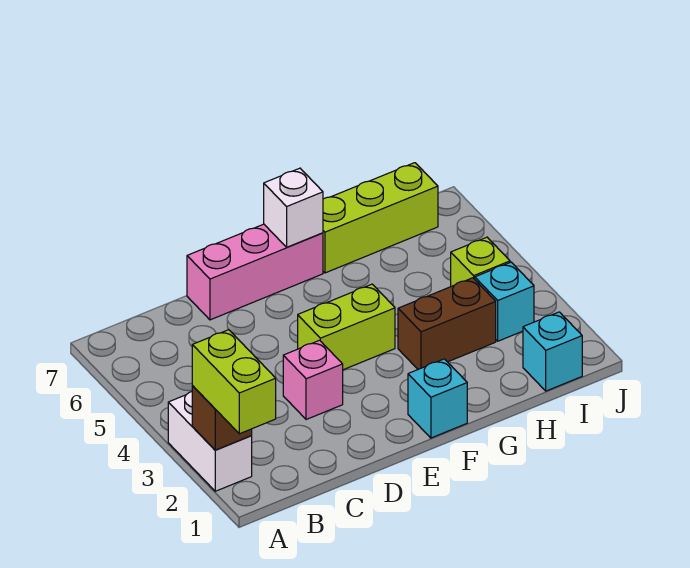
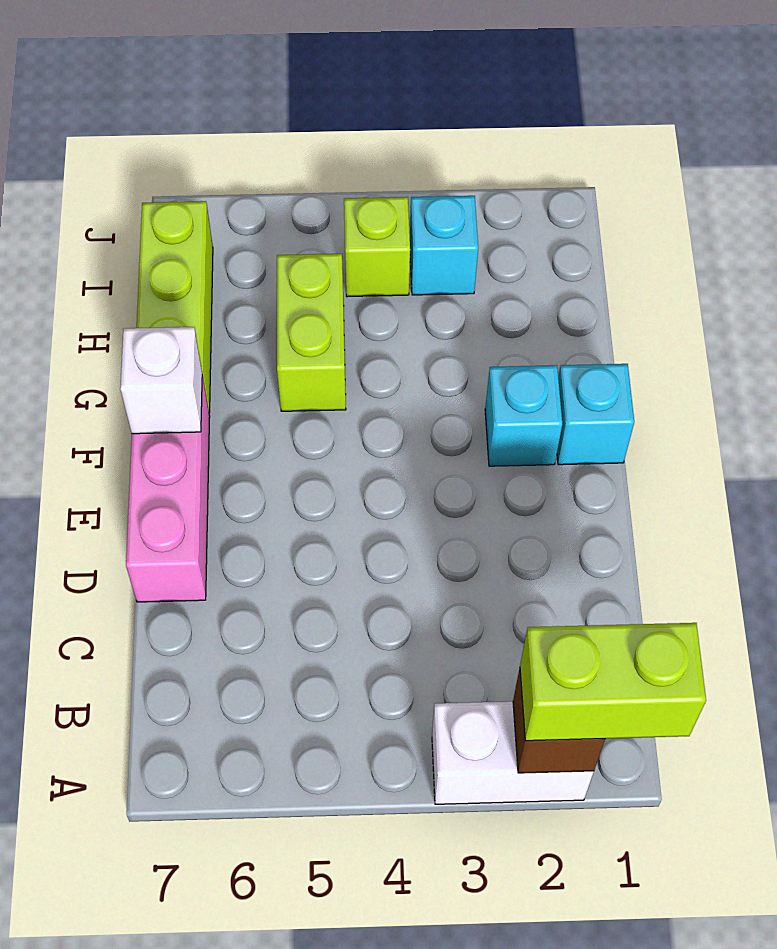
pink brick D3 level 1 -> none
lime brick E4:F4 level 1 -> lime brick G5:H5 level 1
brown brick G3:H3 level 1 -> none
cyan brick I1 level 1 -> cyan brick F2 level 1

